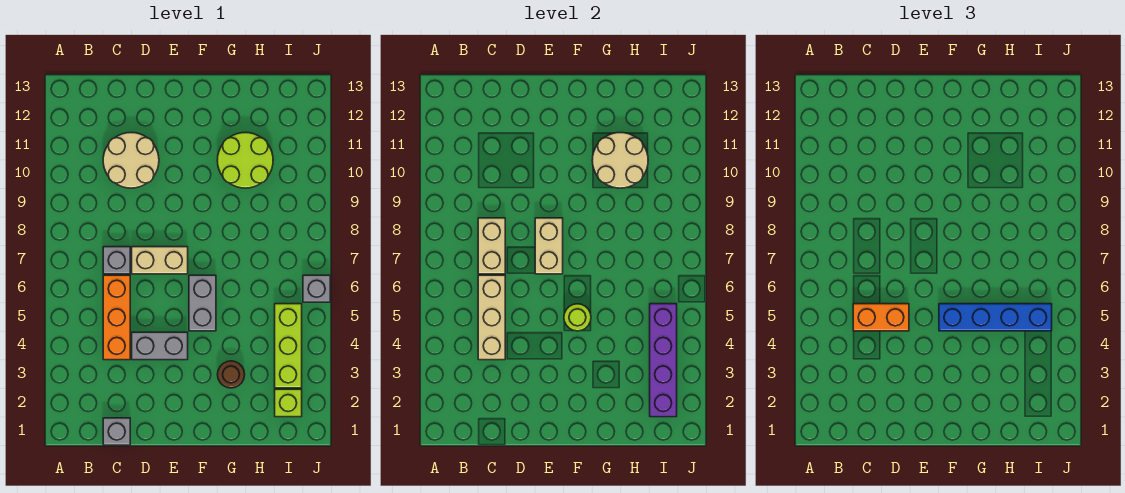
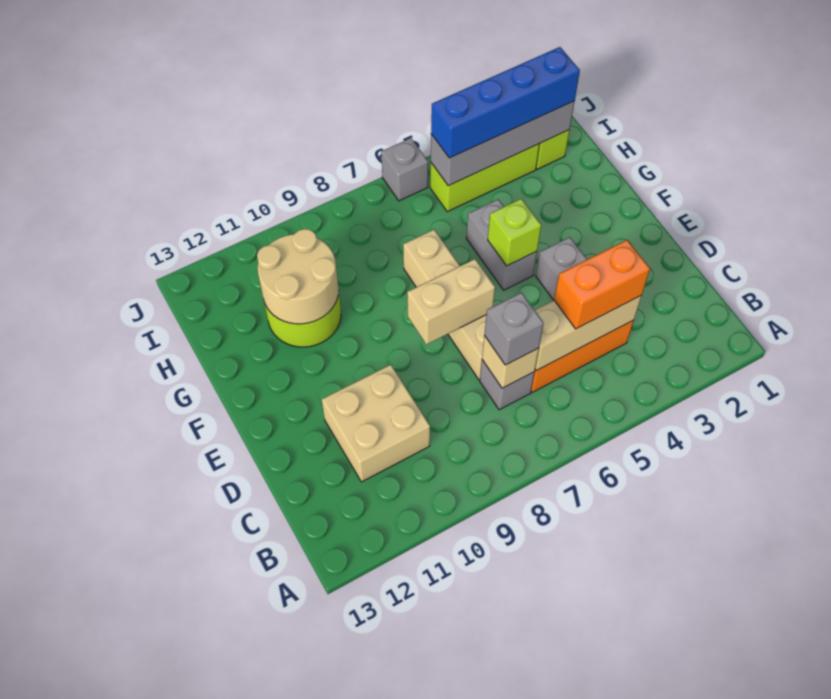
grey brick C1 level 1 -> grey brick C7 level 3
orange brick C5:D5 level 3 -> orange brick C4:C5 level 3
tan brick C7:C8 level 2 -> tan brick C7 level 2
tan round brick C10:D11 level 1 -> tan brick C10:D11 level 1
tan brick D7:E7 level 1 -> tan brick D7:G7 level 1
grey brick F5:F6 level 1 -> grey brick F5:G5 level 1
lime round brick F5 level 2 -> lime brick F5 level 2
blue brick F5:I5 level 3 -> blue brick I2:I5 level 3
brown round brick G3 level 1 -> none
purple brick I2:I5 level 2 -> grey brick I2:I5 level 2

